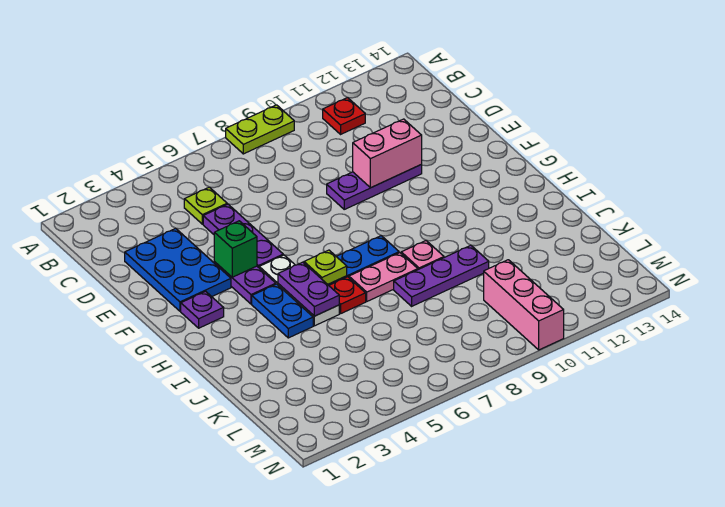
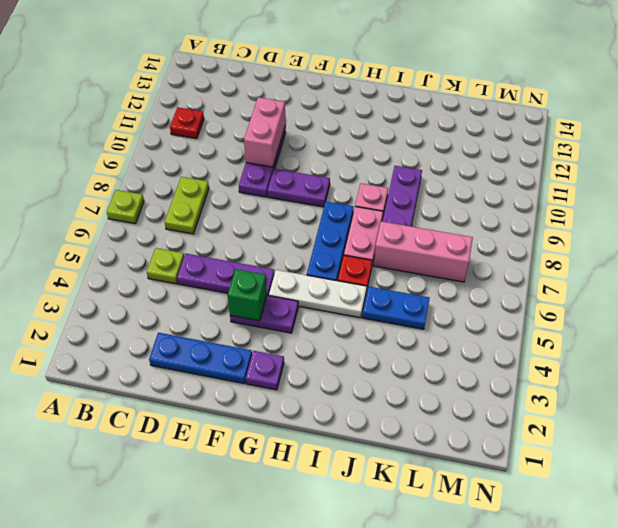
lime plate A8:A9 level 1 -> lime plate C7:C8 level 1
blue plate D2:F3 level 1 -> blue plate D2:F2 level 1
blue plate H4:I4 level 1 -> blue plate J5:K5 level 1
purple plate H5:I5 level 2 -> purple plate F9:G9 level 1
lime plate H6 level 2 -> lime plate A7 level 1
pink brick L10:N10 level 1 -> pink brick J7:L7 level 1

